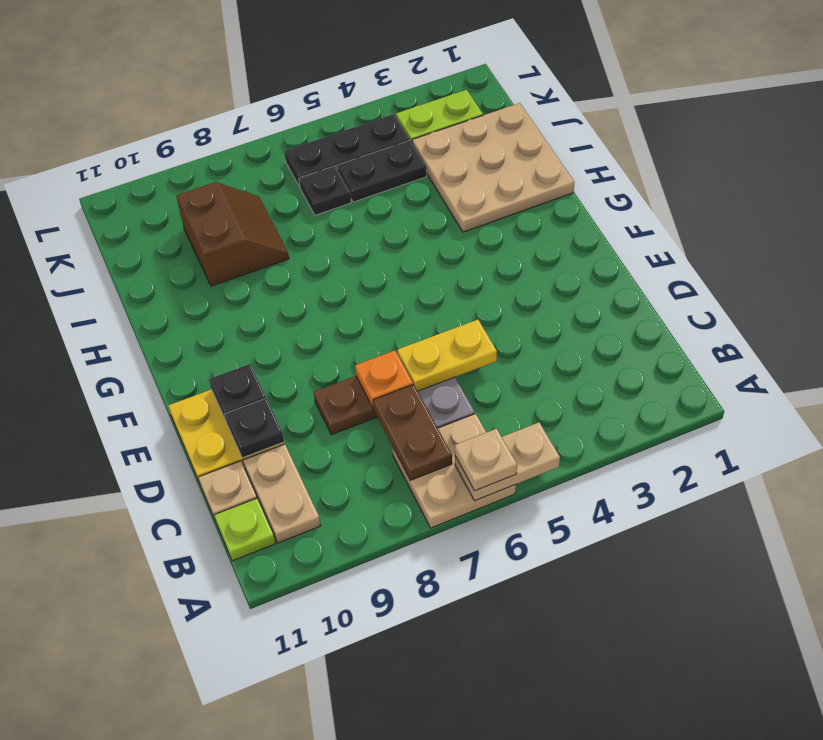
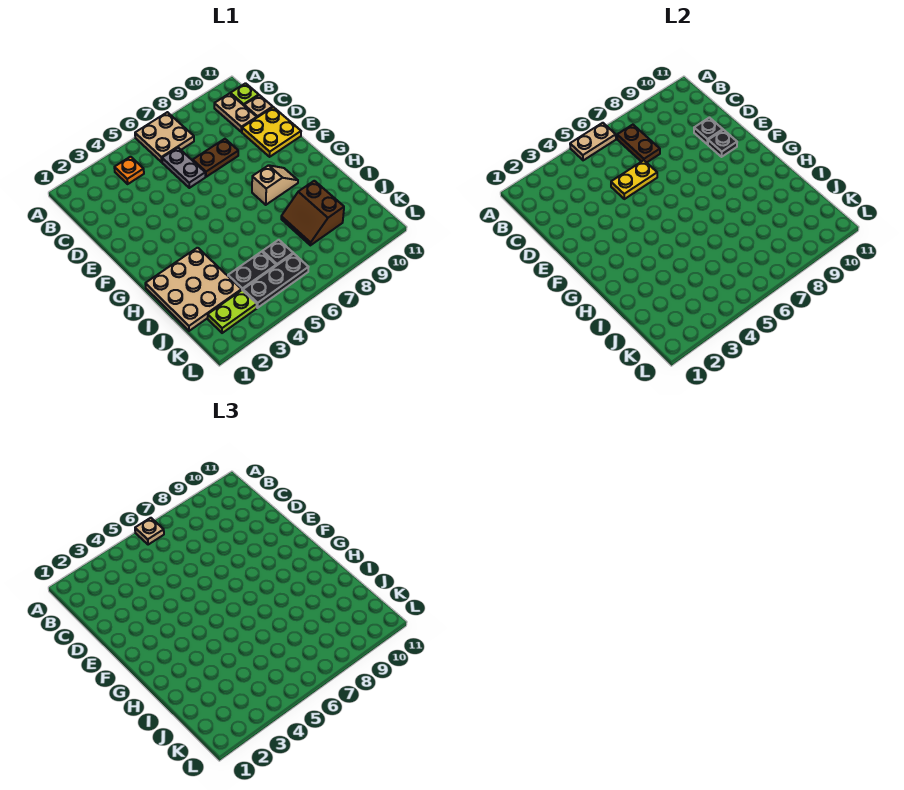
orange plate D7 level 2 -> orange plate B4 level 1
none -> tan slope G8:G9 level 1 top 8

